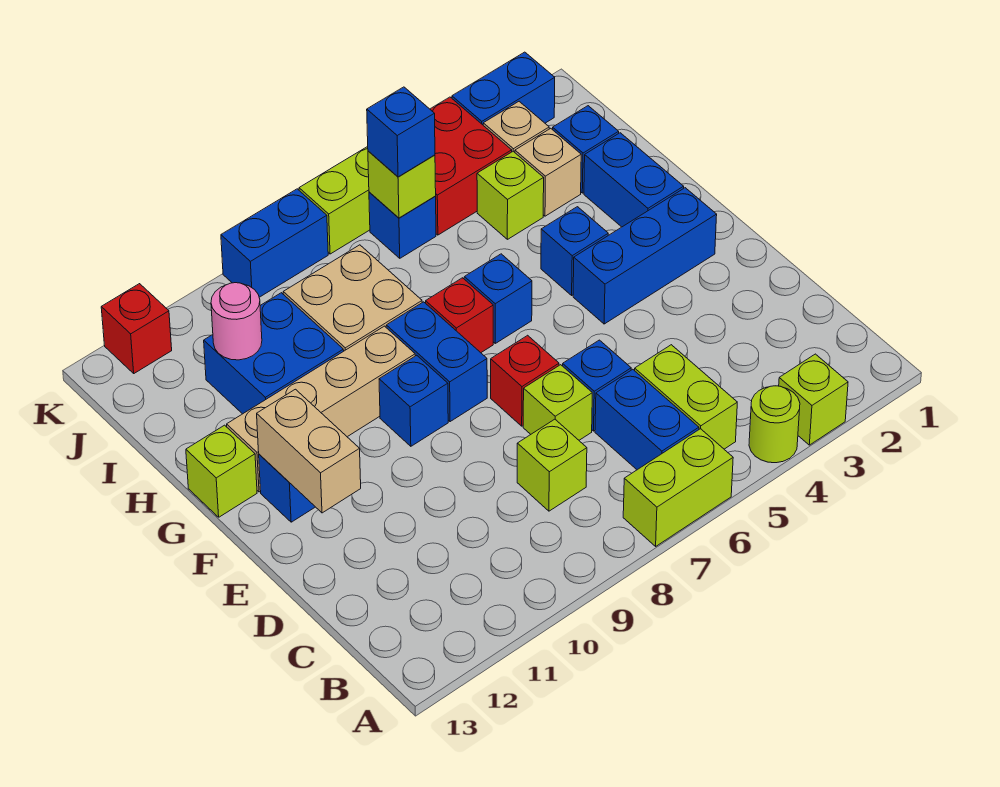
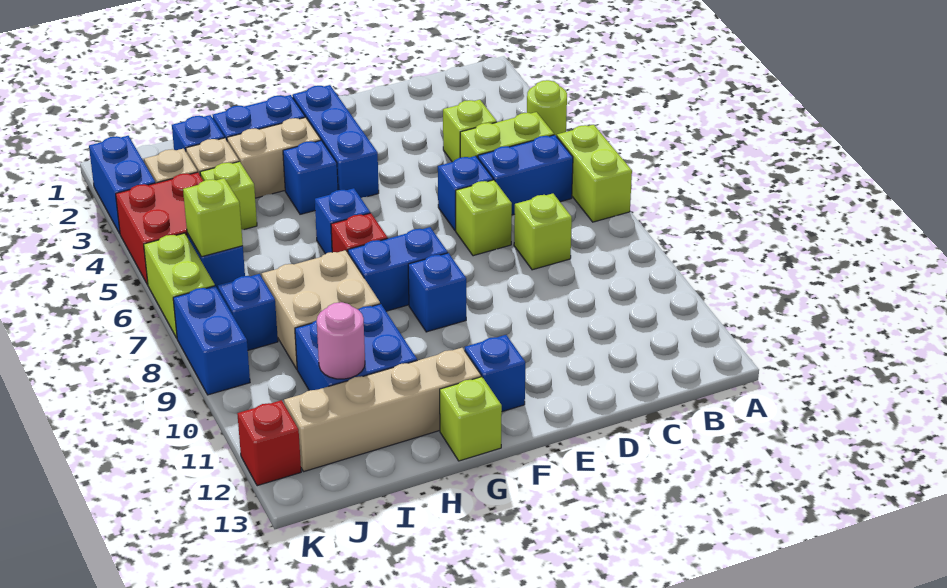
lime brick A3 level 1 -> lime brick C4 level 1
red brick E7 level 1 -> none
tan brick E12:F12 level 2 -> tan brick G3:H3 level 1
tan brick G9:G12 level 1 -> tan brick G12:J12 level 1
blue brick J6 level 3 -> blue brick J8 level 1

